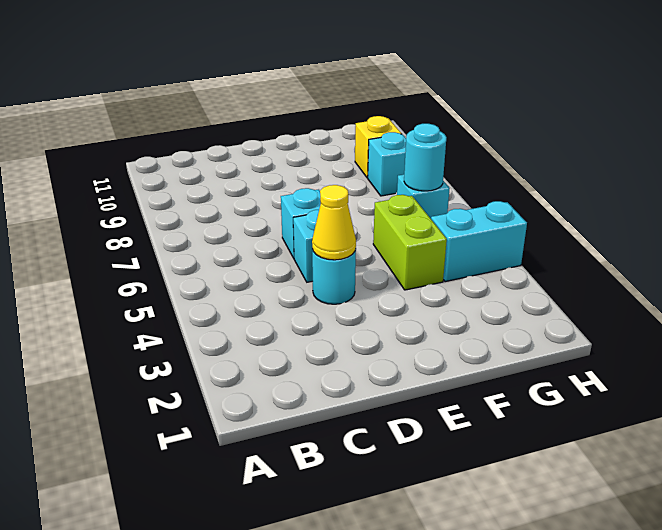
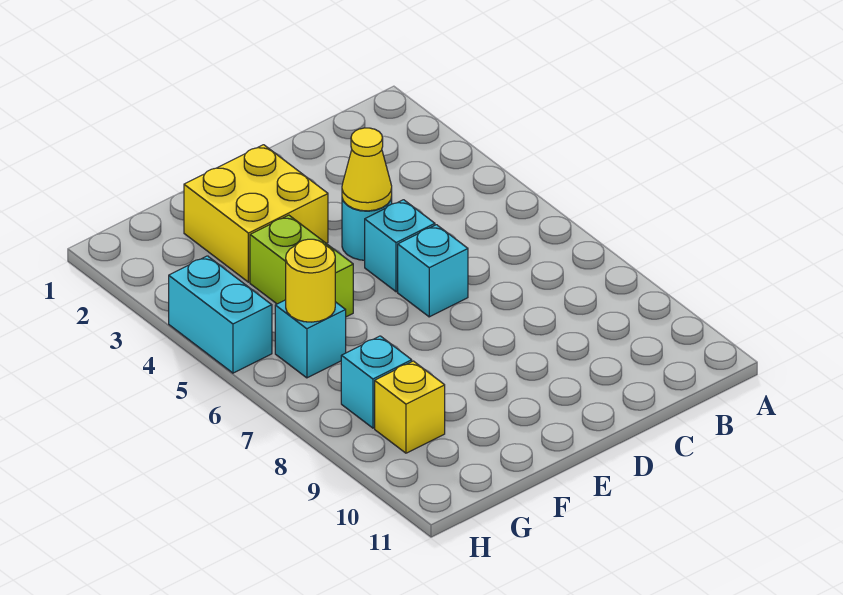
none -> yellow brick E2:F3 level 1
cyan brick G4:H4 level 1 -> cyan brick H4:H5 level 1
cyan round brick G6 level 2 -> yellow round brick G6 level 2

